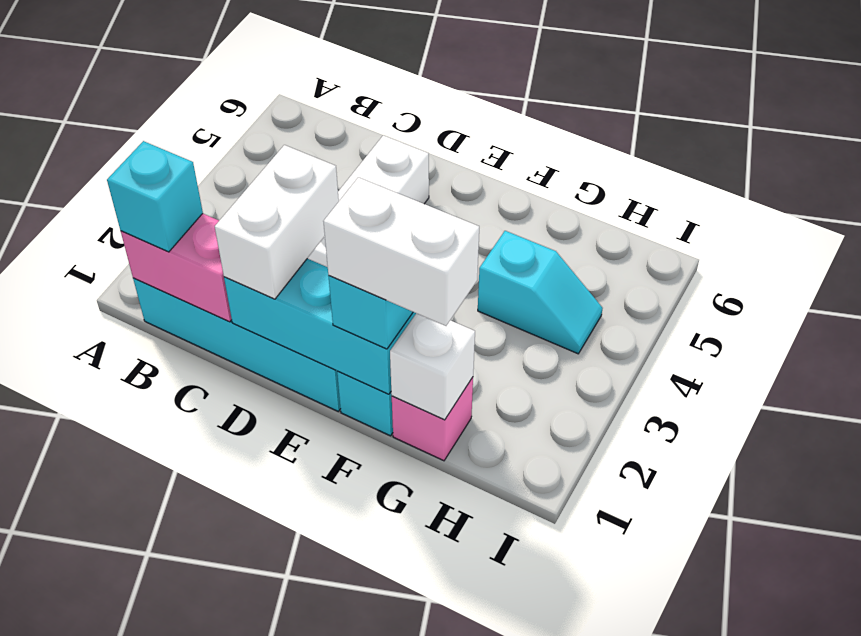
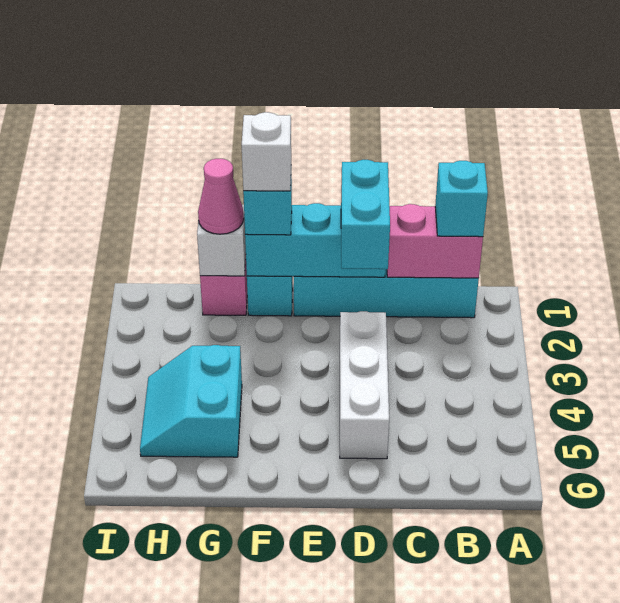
white brick D1:D2 level 3 -> cyan brick D1:D2 level 3
white brick F1:G1 level 4 -> white brick F1 level 4
none -> pink cone G1 level 3
cyan slope G4:H4 level 1 top G -> cyan slope G4:H5 level 1 top G

